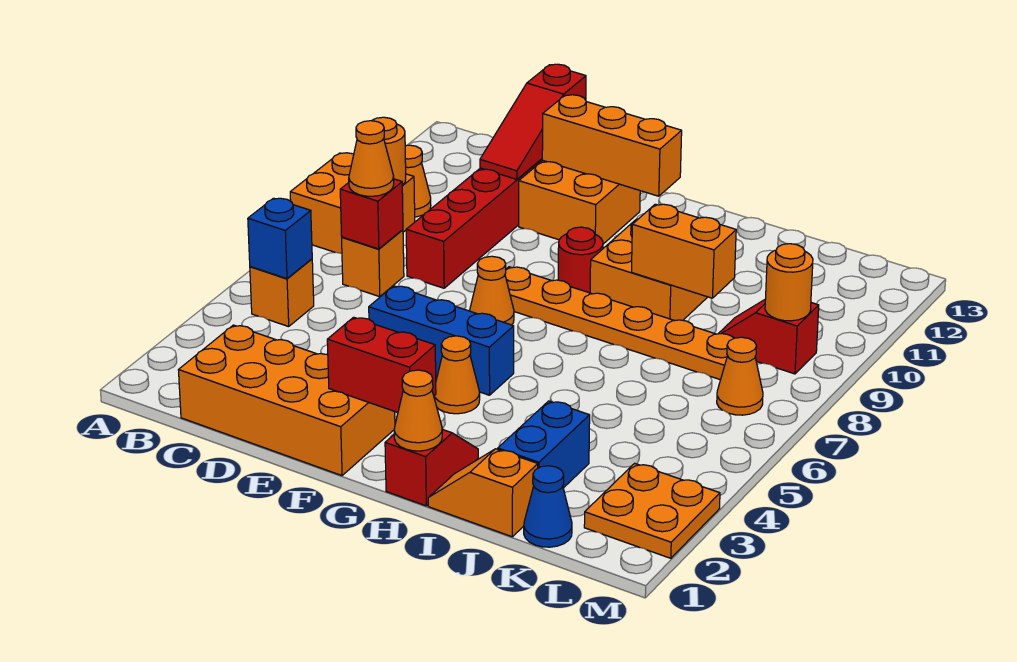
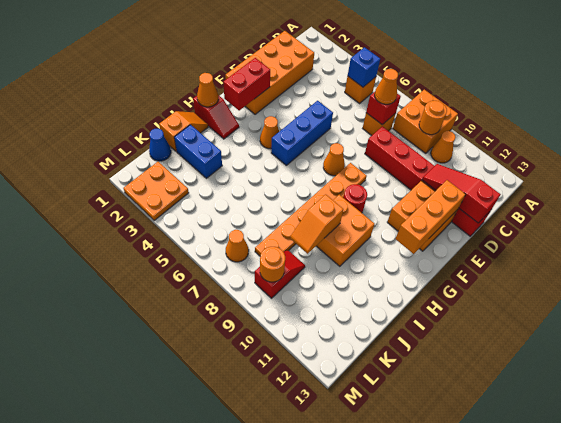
orange brick I9:J9 level 2 -> orange slope I9:J9 level 2 top I

